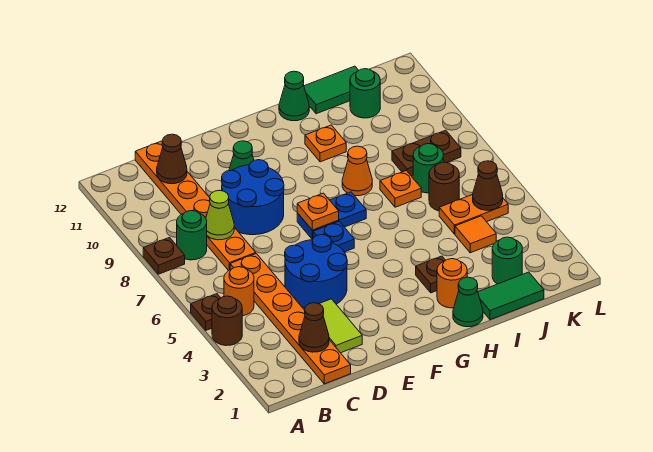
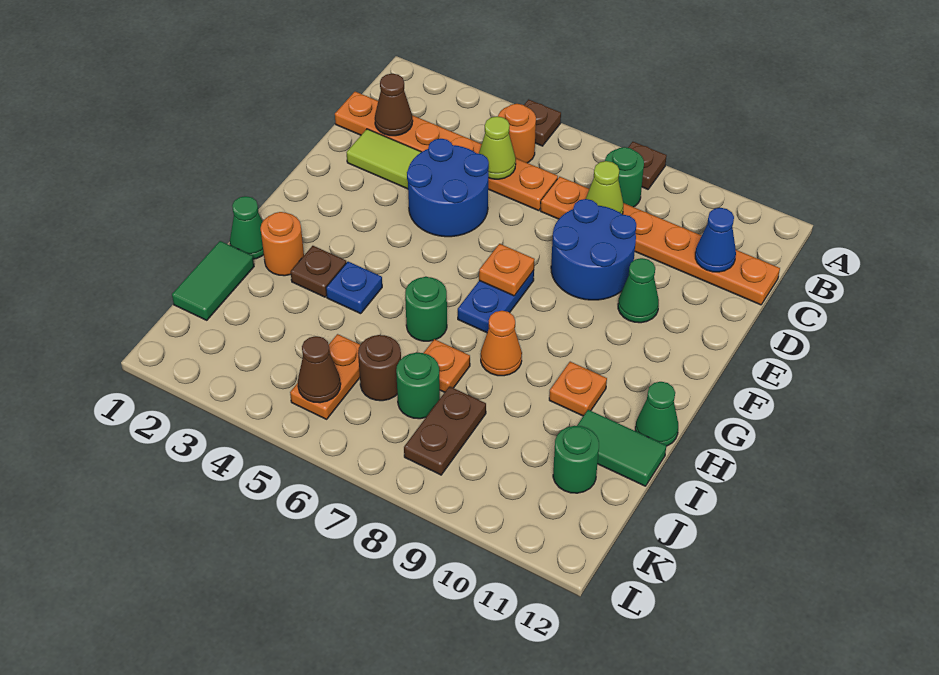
brown round brick A4 level 1 -> none
none -> lime cone C5 level 2
brown cone C11 level 2 -> blue cone C11 level 2
blue plate F6 level 1 -> blue plate H4 level 1
green tile I12:J12 level 1 -> green tile I11:I12 level 1
green round brick J2 level 1 -> green round brick H6 level 1
orange tile J4 level 1 -> none

